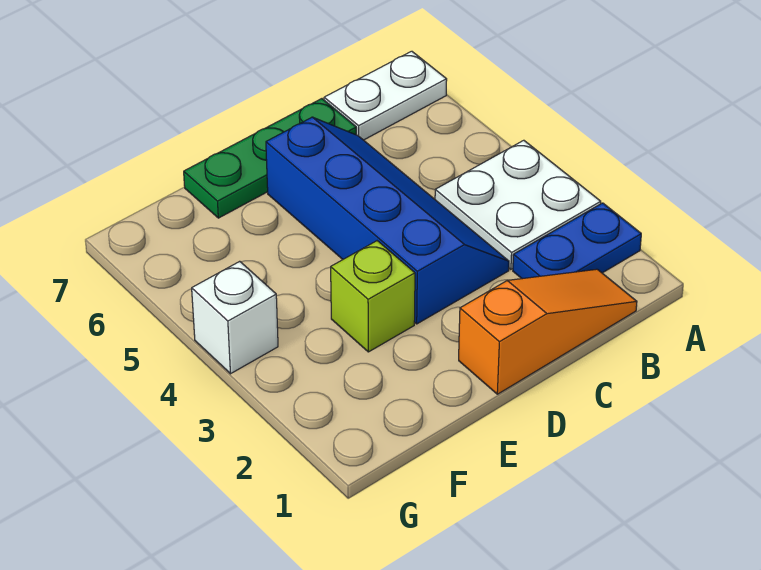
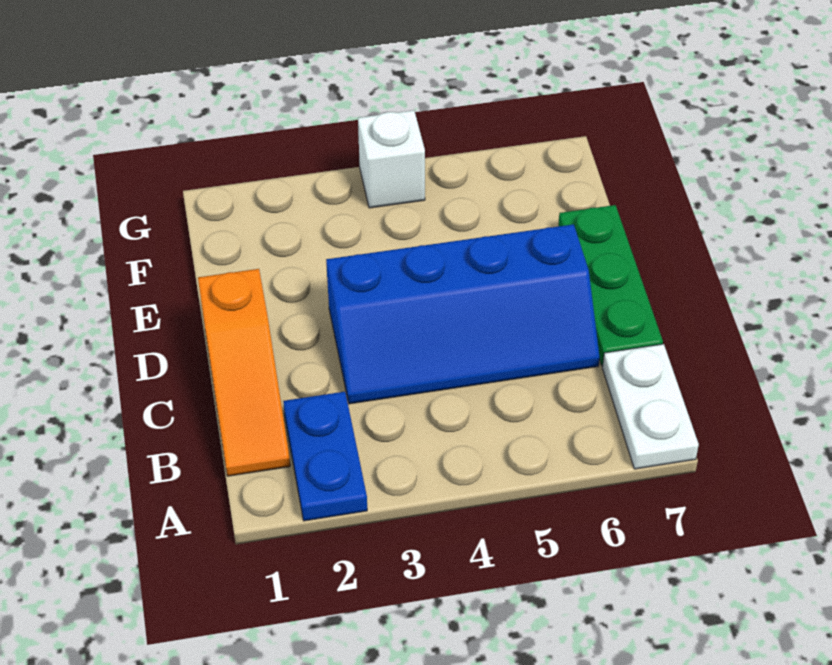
white plate A3:B4 level 1 -> none
lime brick E3 level 1 -> none

